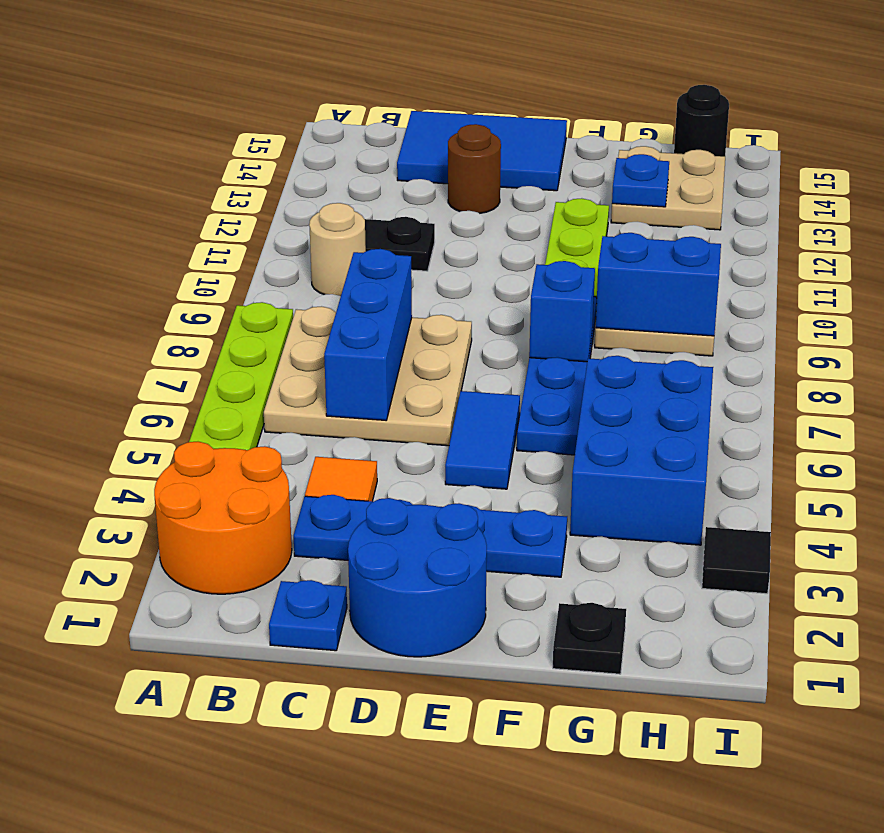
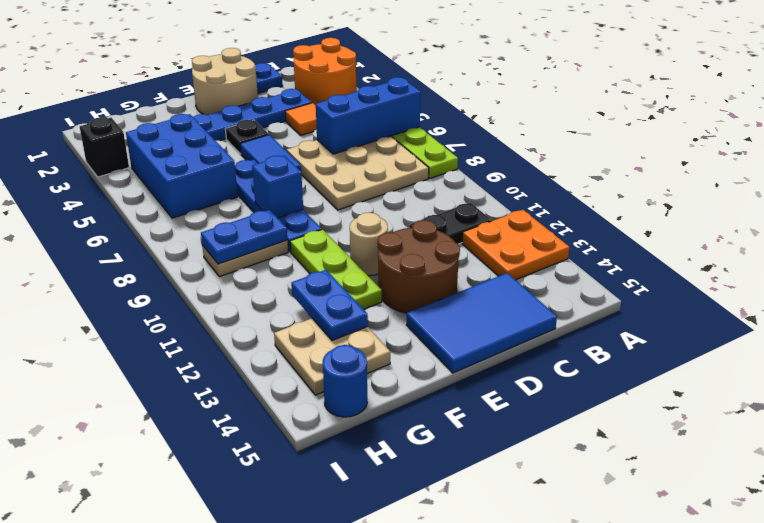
none -> orange plate A12:B13 level 1
tan round brick B10 level 1 -> tan round brick E11 level 1
blue brick C6:C8 level 2 -> blue brick A6:C6 level 2
blue round brick D1:E2 level 1 -> tan round brick D1:E2 level 1
brown round brick D13 level 1 -> brown round brick D12:E13 level 1
black plate G1 level 1 -> black plate E4 level 1
blue brick G9:H9 level 2 -> blue plate G9:H9 level 2
blue plate G13 level 2 -> blue plate G12:G13 level 2
black round brick H15 level 1 -> blue round brick H15 level 1
black tile I3 level 1 -> black brick I3 level 1

